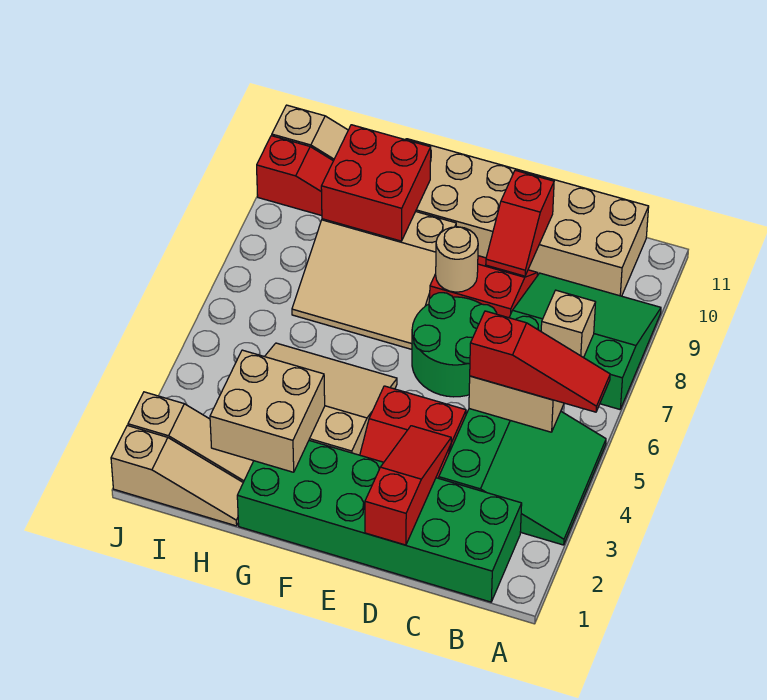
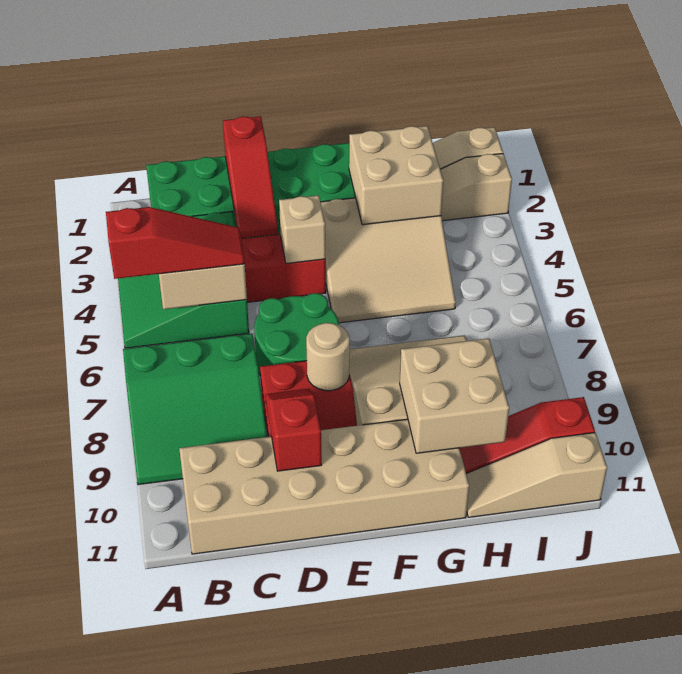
red slope A5:C5 level 3 top C -> red slope A5:C5 level 3 top A
tan brick B7 level 2 -> tan brick E4 level 2
red brick G9:H10 level 2 -> tan brick G9:H10 level 2

